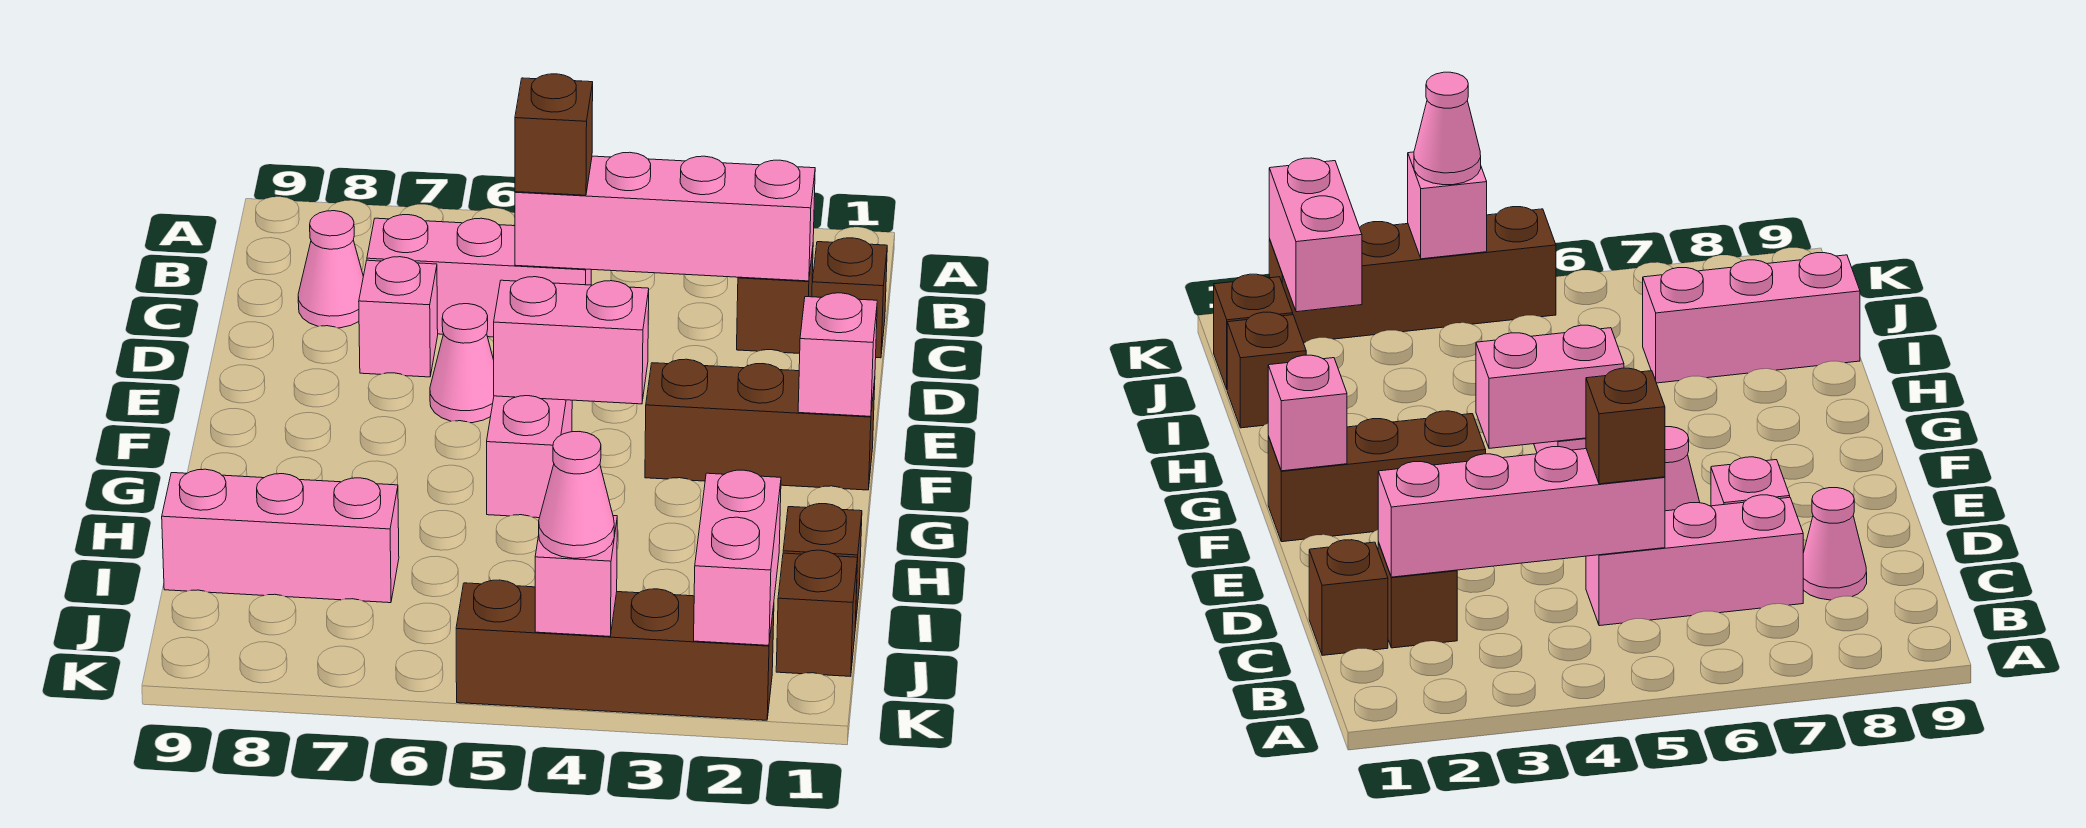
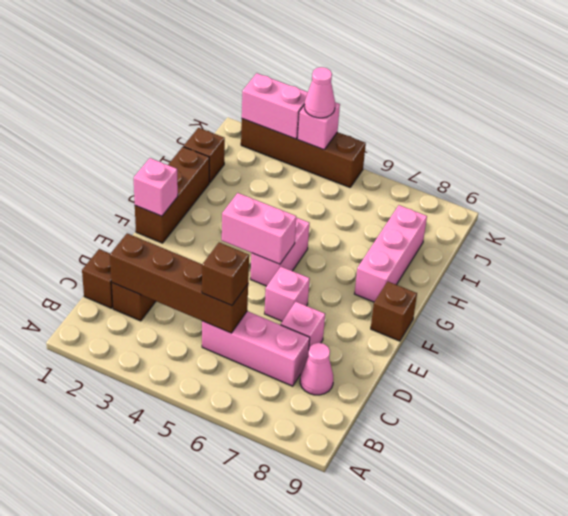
pink brick C2:C5 level 2 -> brown brick C2:C5 level 2
pink cone E6 level 1 -> pink brick E6 level 1
brown brick F1:F3 level 1 -> brown brick F1:H1 level 1
pink brick I7:I9 level 1 -> pink brick G8:I8 level 1
brown brick J1 level 1 -> brown brick F9 level 1
pink brick J2:K2 level 2 -> pink brick K2:K3 level 2

